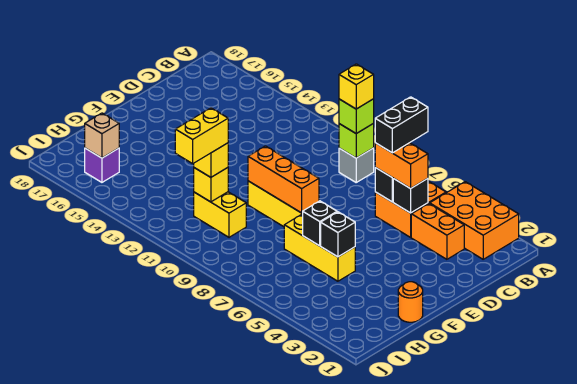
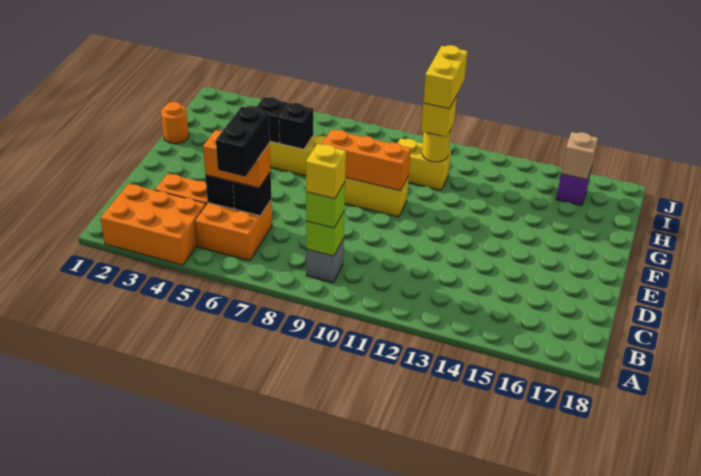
yellow brick H11 level 2 -> yellow round brick H11 level 2

